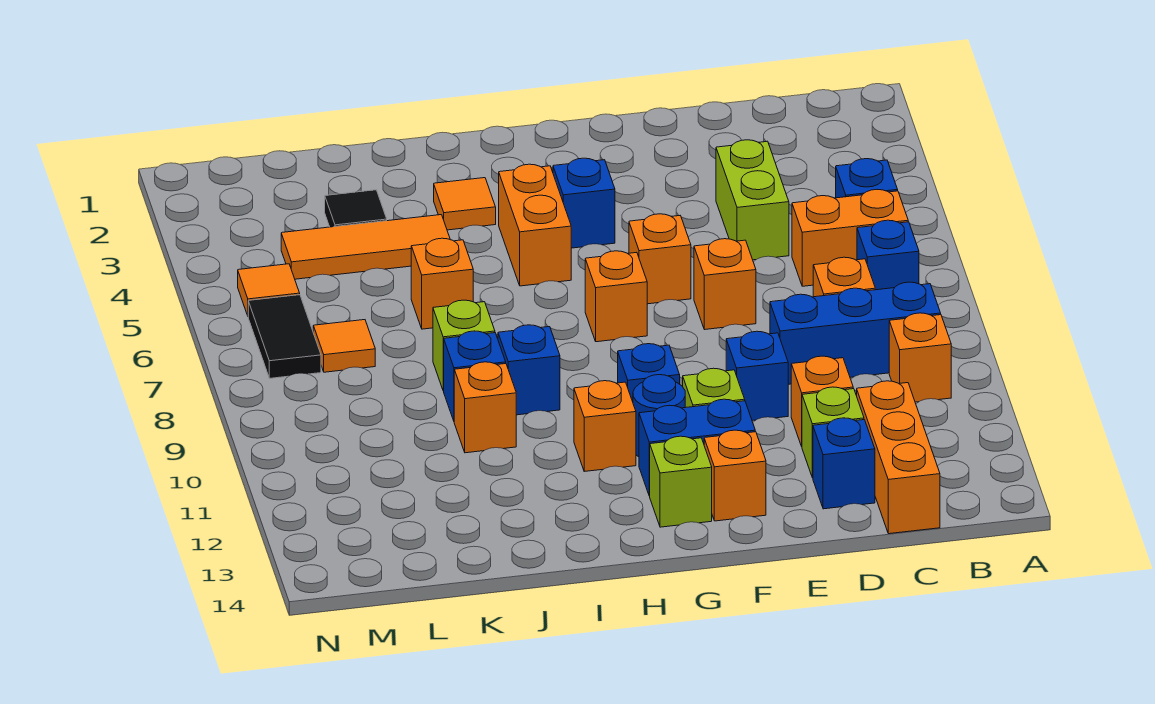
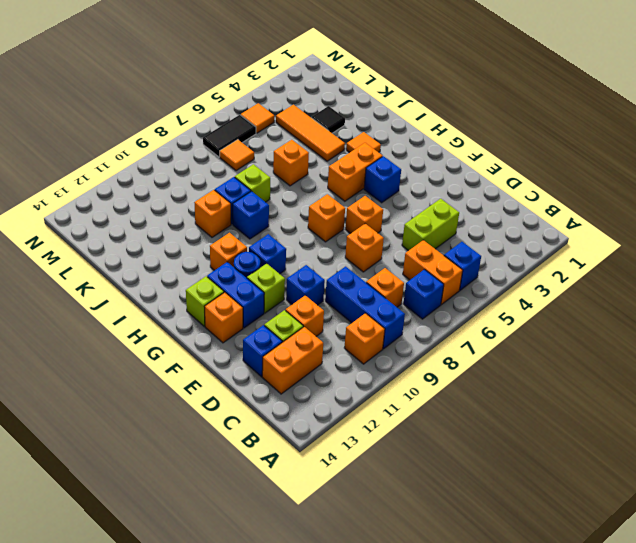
orange brick C12:C14 level 1 -> orange brick C12:C13 level 1

